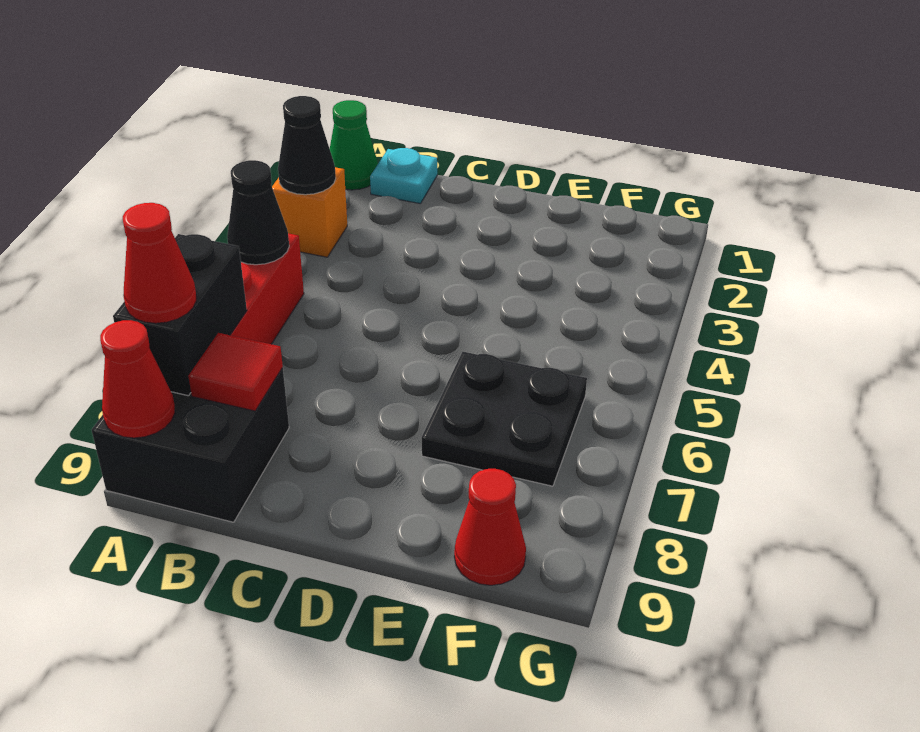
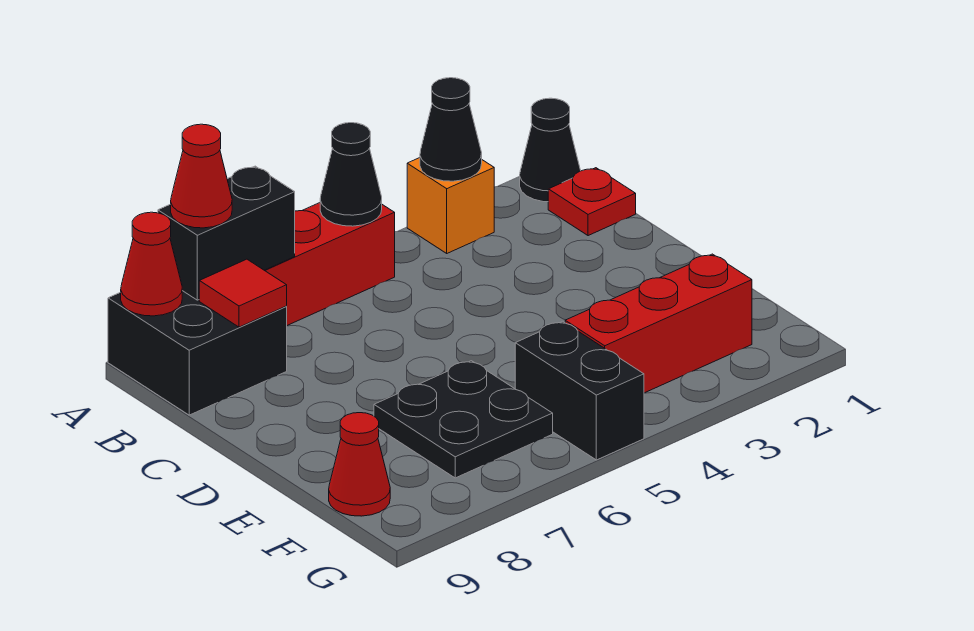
green cone A1 level 1 -> black cone A1 level 1
cyan plate B1 level 1 -> red plate B1 level 1
none -> red brick F2:F4 level 1
none -> black brick F5:G5 level 1

